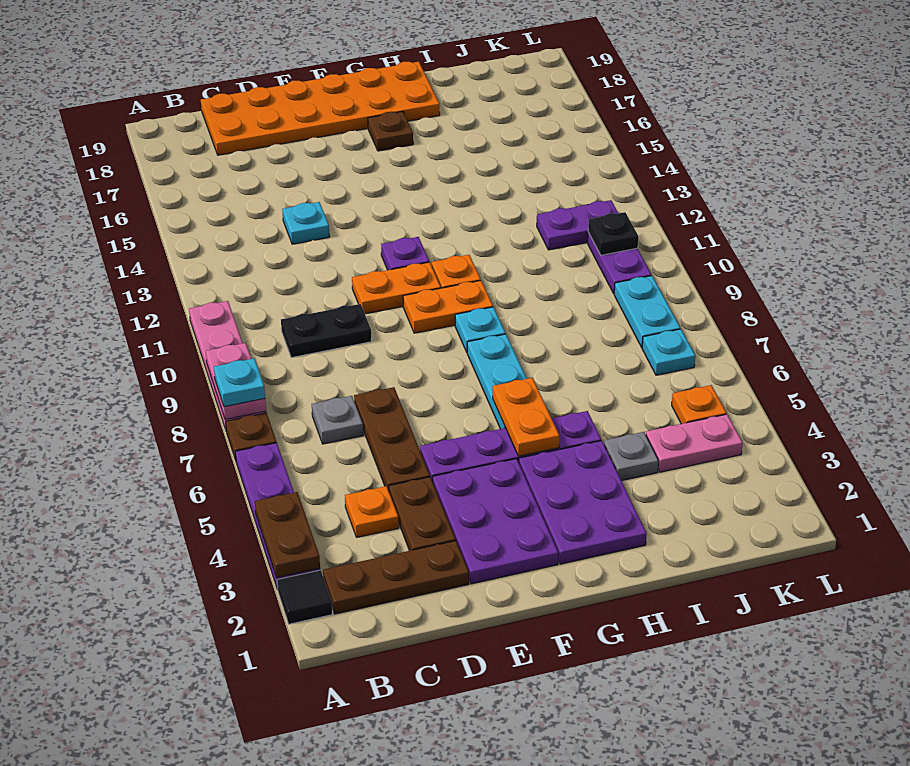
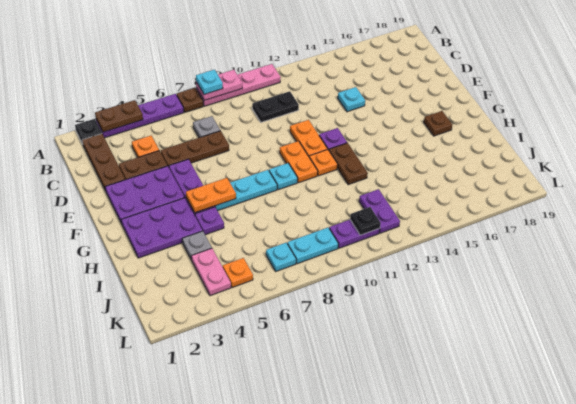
black tile A2 level 1 -> black plate A2 level 1
black plate C10:D10 level 1 -> black plate C10:C11 level 1
orange plate C18:H19 level 1 -> none
none -> brown plate G12:H12 level 1

